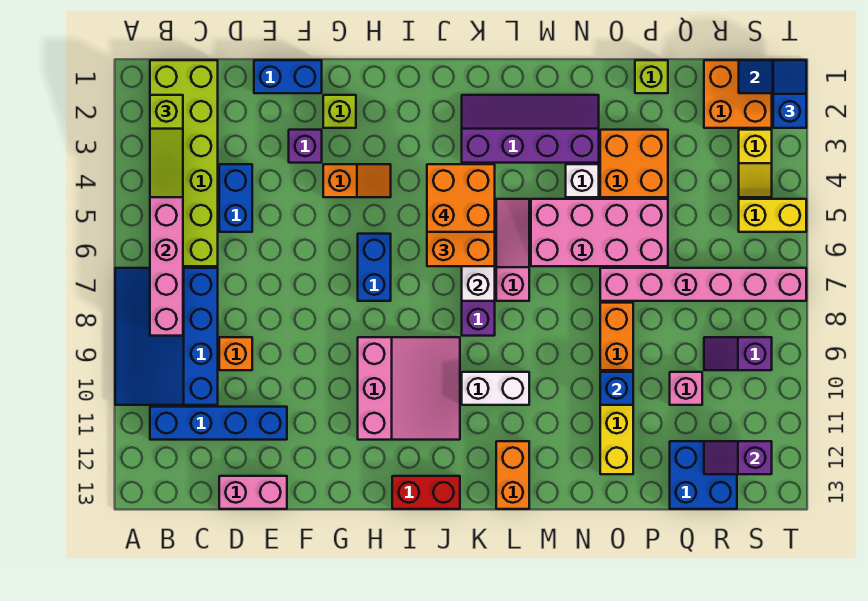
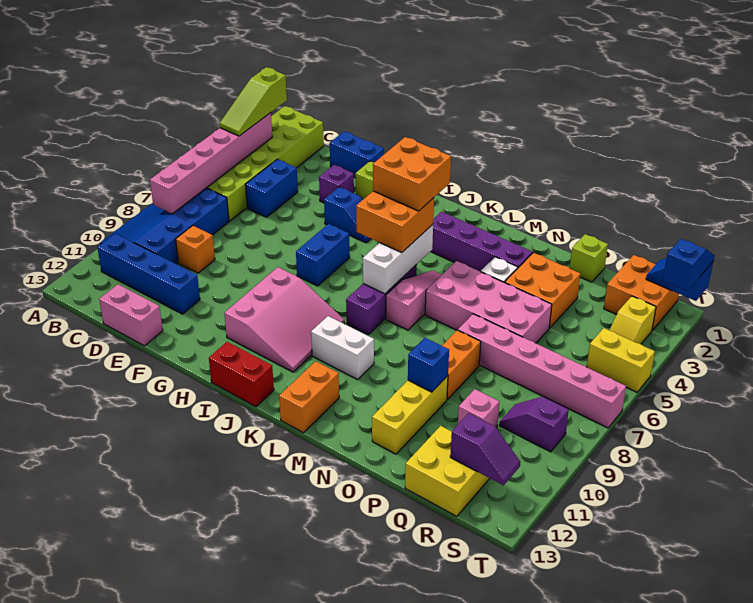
orange slope G4:H4 level 1 top G -> blue slope G4:H4 level 1 top G
blue brick Q12:R13 level 1 -> yellow brick Q12:R13 level 1
purple slope R12:S12 level 2 top S -> purple slope R12:S12 level 2 top R

